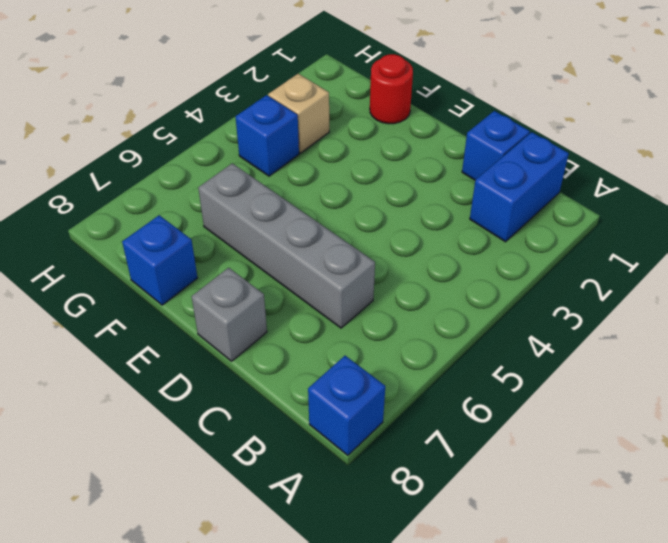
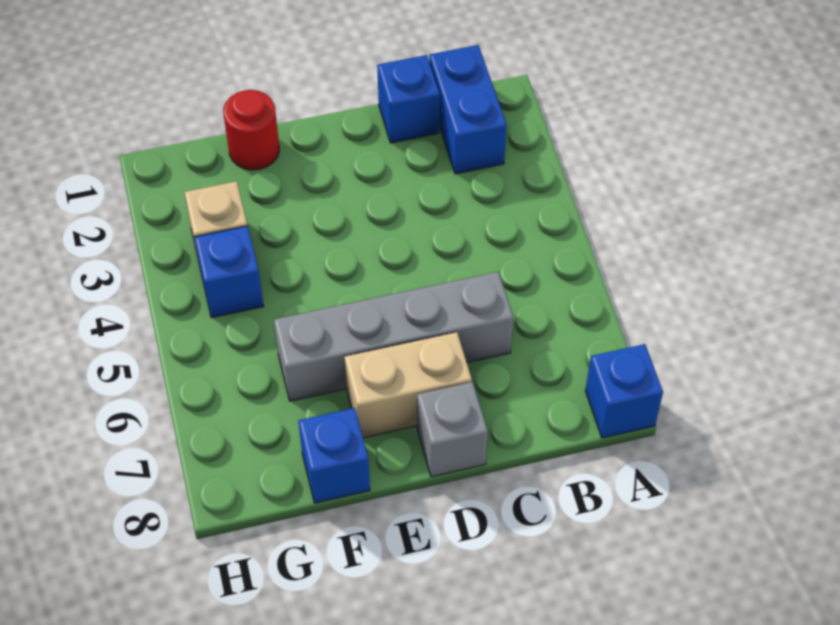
none -> tan brick D7:E7 level 1

